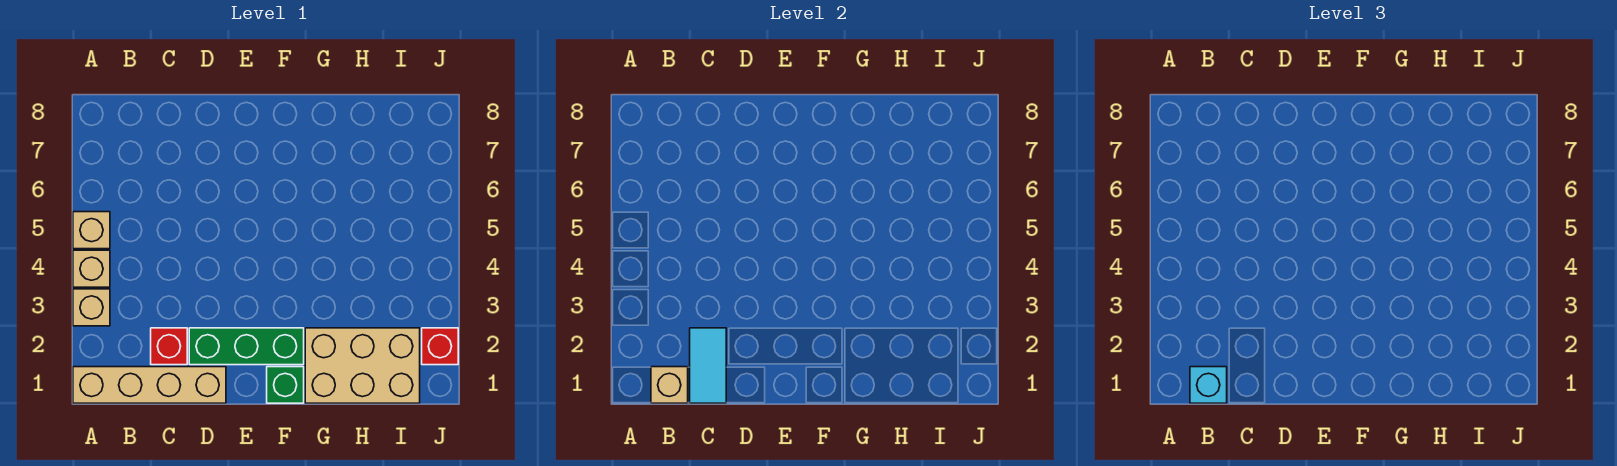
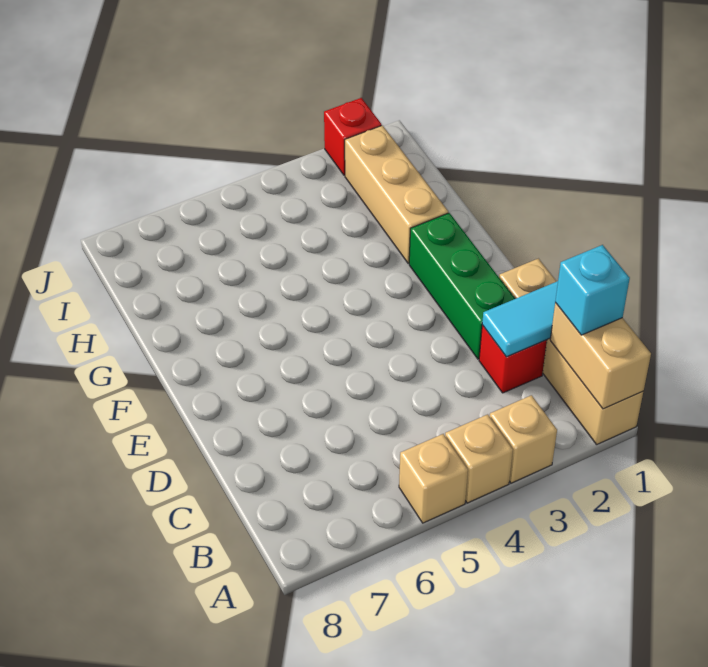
tan brick B1 level 2 -> tan brick A1:B1 level 2
green brick F1 level 1 -> none
tan brick G1:I2 level 1 -> tan brick G2:I2 level 1

